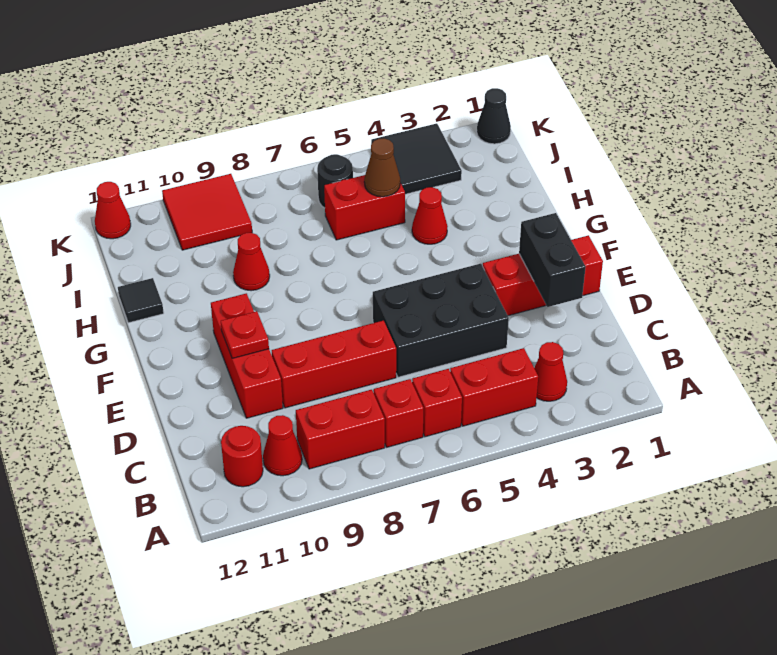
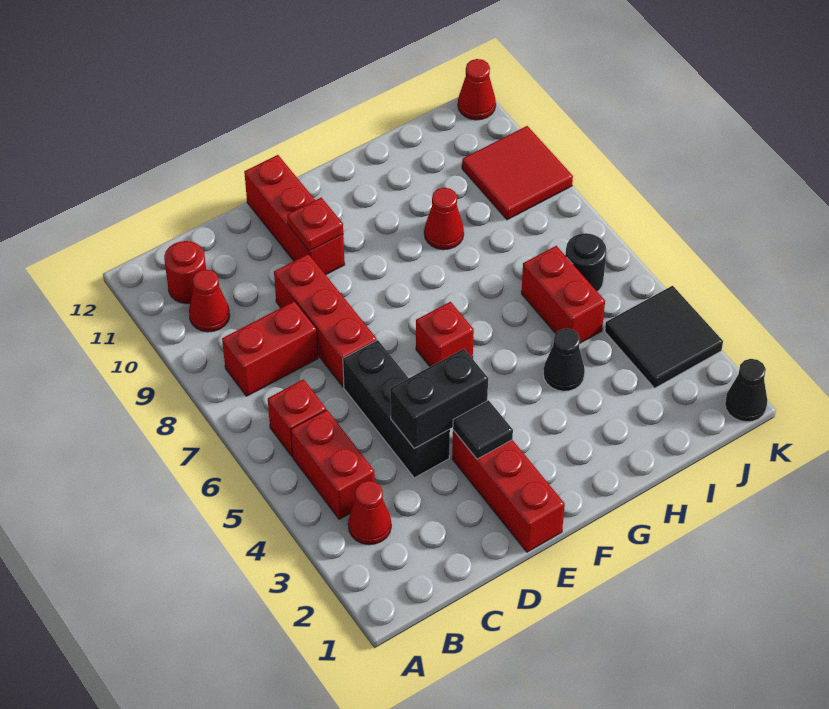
red brick B7 level 1 -> red brick F6 level 1
red brick B8:B9 level 1 -> red brick B8:C8 level 1
black brick D2:E2 level 2 -> black brick D4:E4 level 2
black brick D4:E6 level 1 -> black brick D4:D6 level 1
red brick D10:F10 level 1 -> red brick E10:E12 level 1
red cone H4 level 1 -> black cone H4 level 1
black tile H12 level 1 -> black tile E3 level 2
brown cone I5 level 2 -> none

